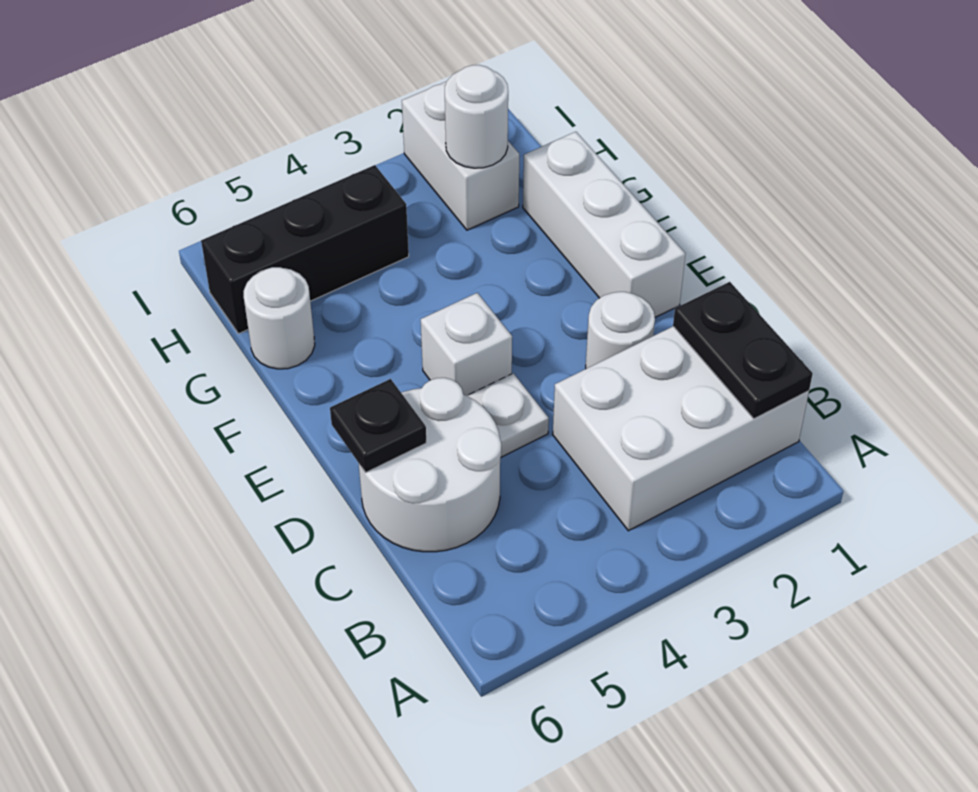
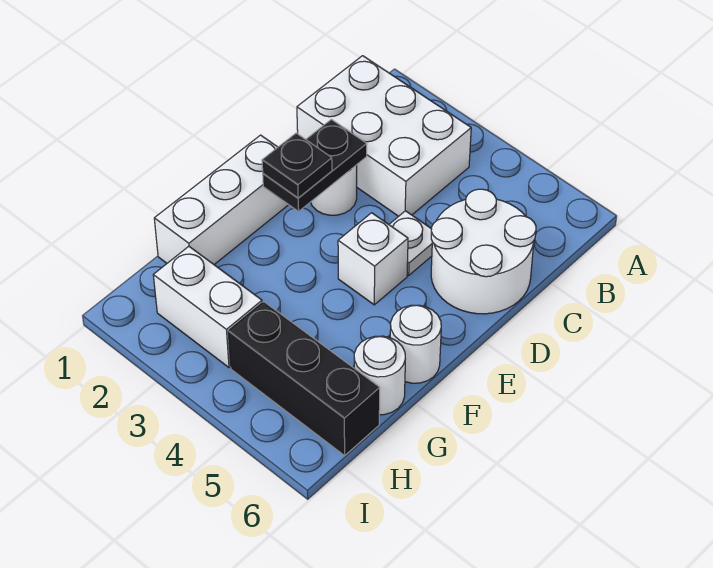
black plate B1:C1 level 2 -> black plate D2:E2 level 2
black plate D6 level 2 -> black plate E2 level 3
white brick H2:I2 level 1 -> white brick H2:H3 level 1
white round brick H2 level 2 -> white round brick F6 level 1

